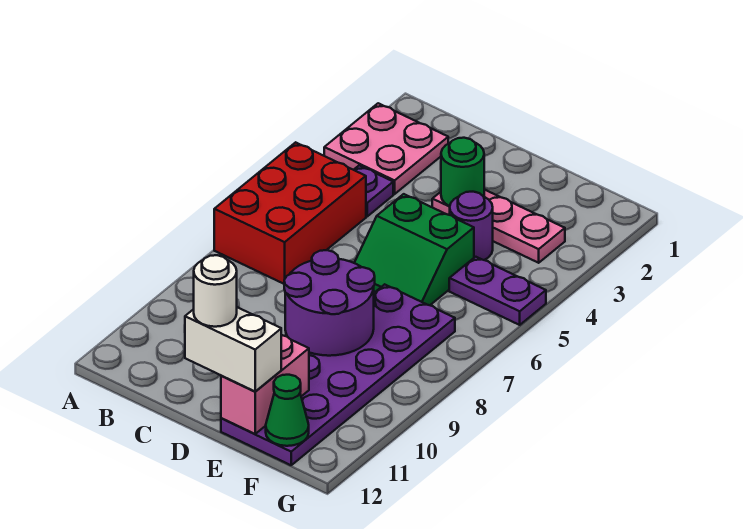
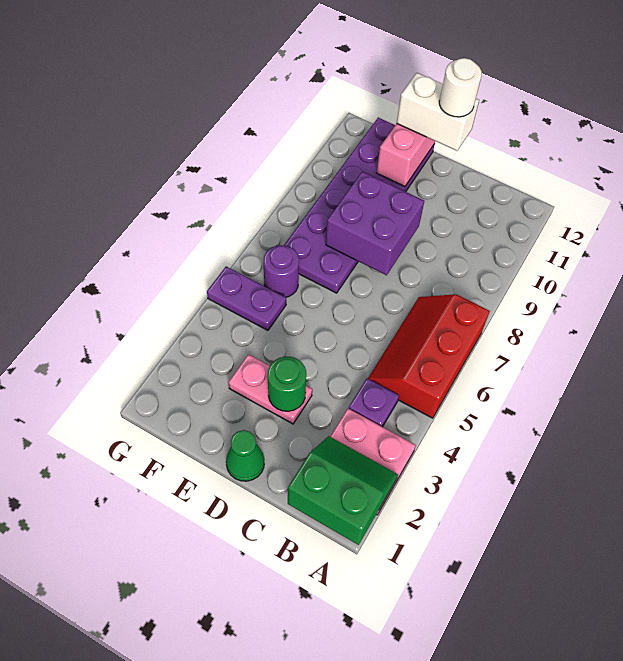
red brick A5:B7 level 1 -> red slope A5:B7 level 1 top A
pink plate D3:F3 level 1 -> pink plate D3:E3 level 1
green slope D5:E6 level 1 top 5 -> green slope A1:B2 level 2 top 1
purple round brick D8:E9 level 2 -> purple brick D8:E9 level 2
purple round brick E4 level 1 -> purple round brick F6 level 1
green cone F12 level 2 -> green cone D1 level 1

